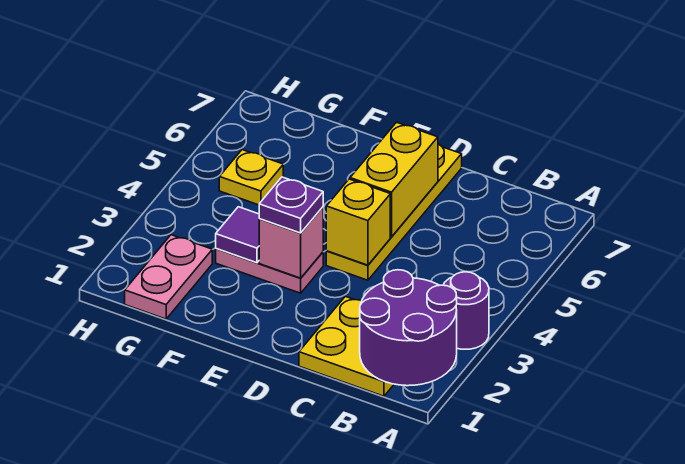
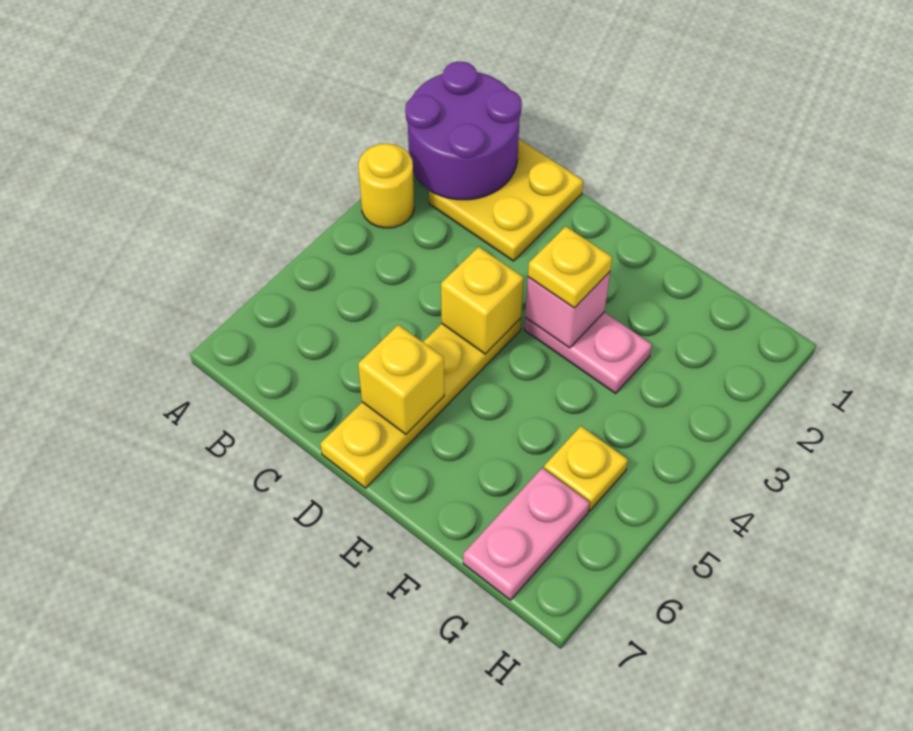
purple round brick A3 level 1 -> yellow round brick A3 level 1
yellow brick D5:D6 level 2 -> yellow brick D6 level 2
purple plate E3 level 3 -> yellow plate E3 level 3
purple tile F3 level 2 -> none
pink plate G1:G2 level 1 -> pink plate G6:G7 level 1

